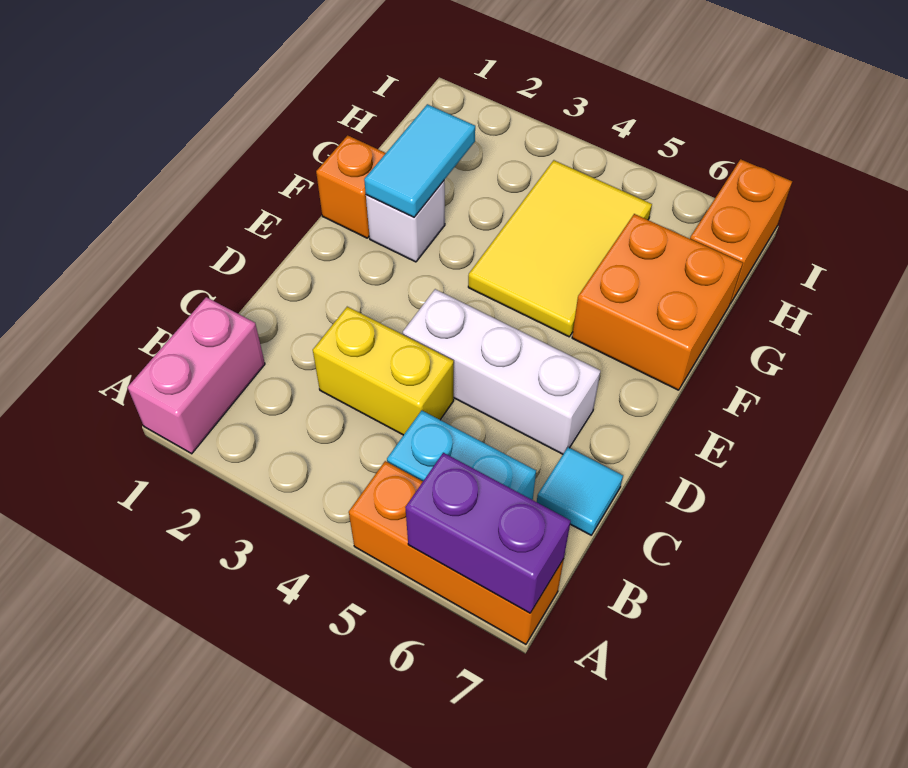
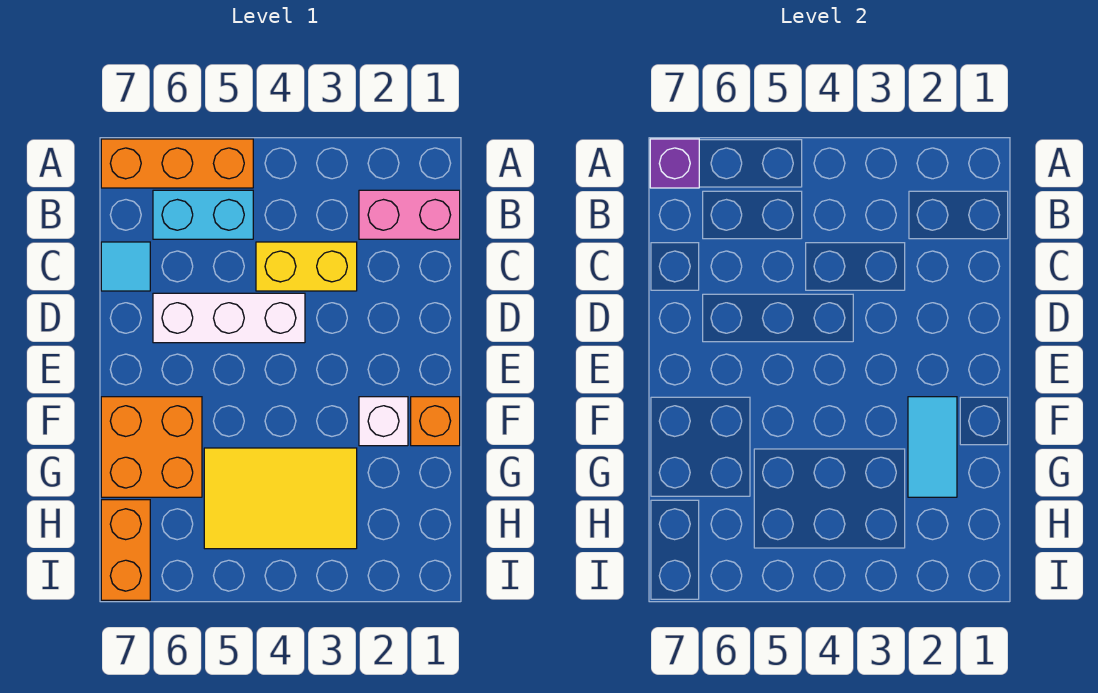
pink brick A1:B1 level 1 -> pink brick B1:B2 level 1
purple brick A6:A7 level 2 -> purple brick A7 level 2
yellow tile F4:H5 level 1 -> yellow tile G3:H5 level 1

